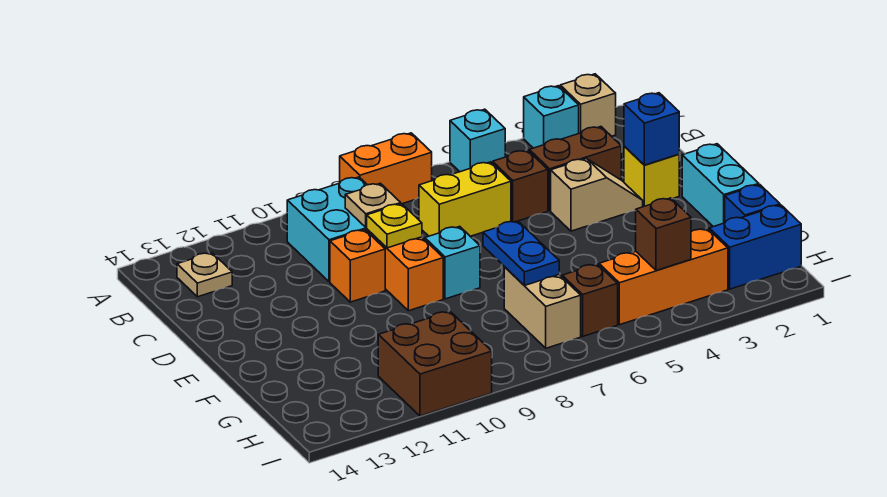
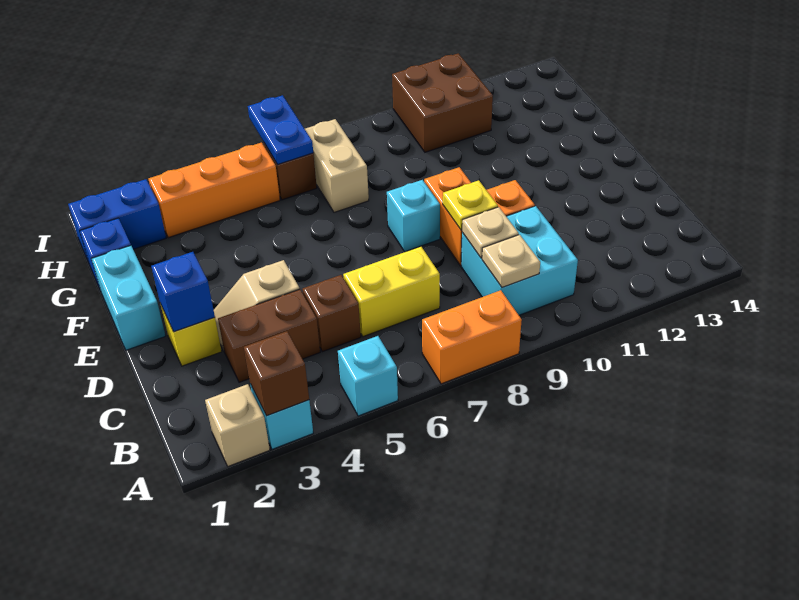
tan plate B13 level 1 -> tan plate B9 level 2
blue plate F7:G7 level 2 -> blue plate H6:I6 level 2
brown brick H4 level 2 -> brown brick A3 level 2

